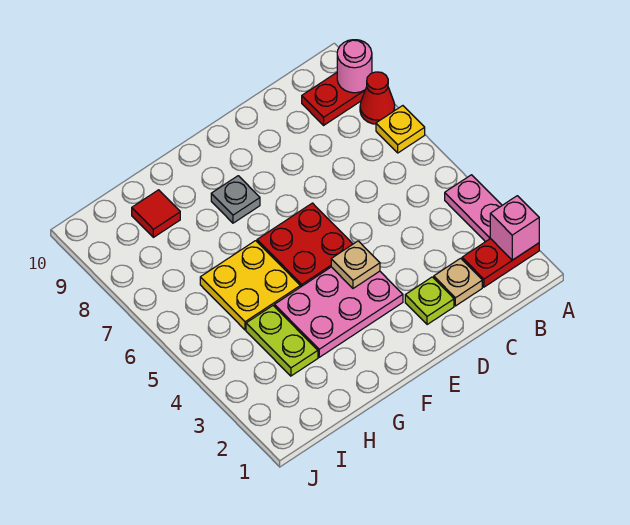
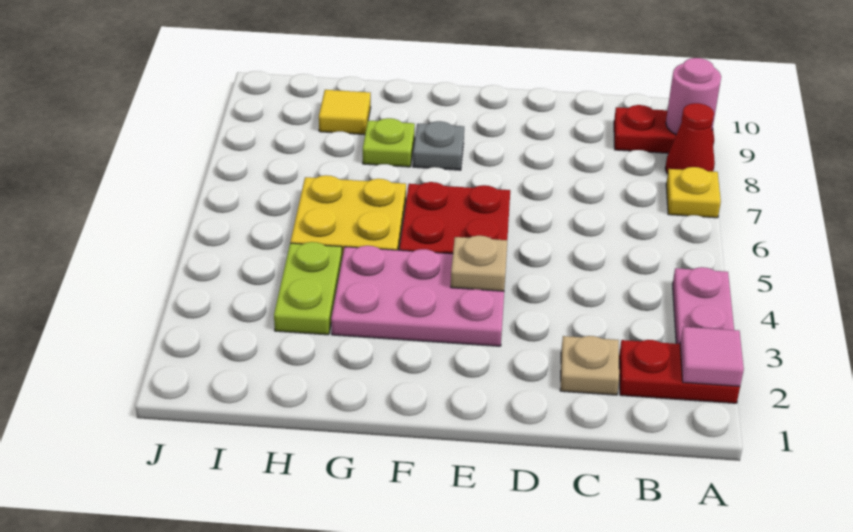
pink brick A2 level 2 -> pink tile A2 level 2
lime plate D2 level 1 -> lime plate G8 level 1
red tile H9 level 1 -> yellow tile H9 level 1

